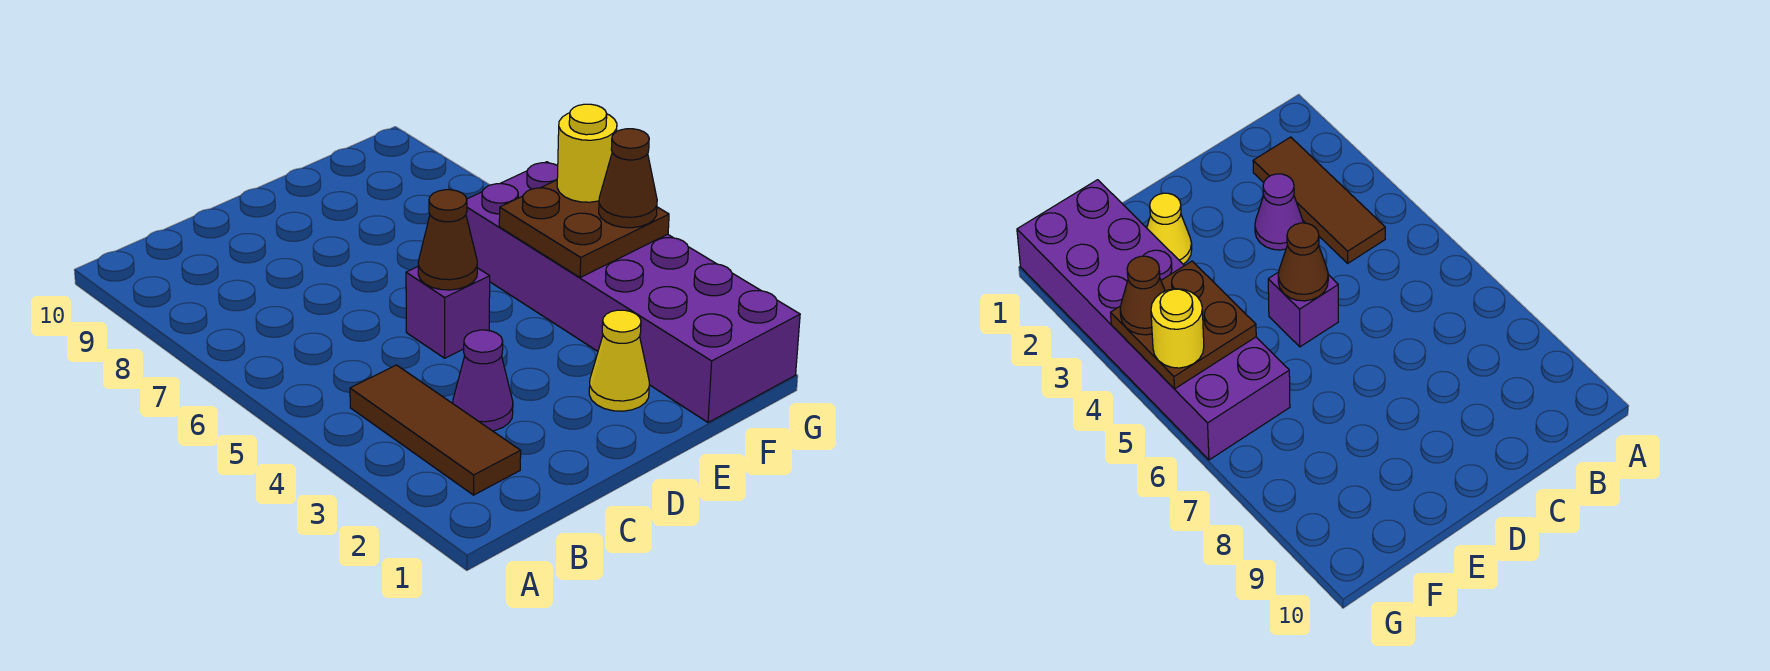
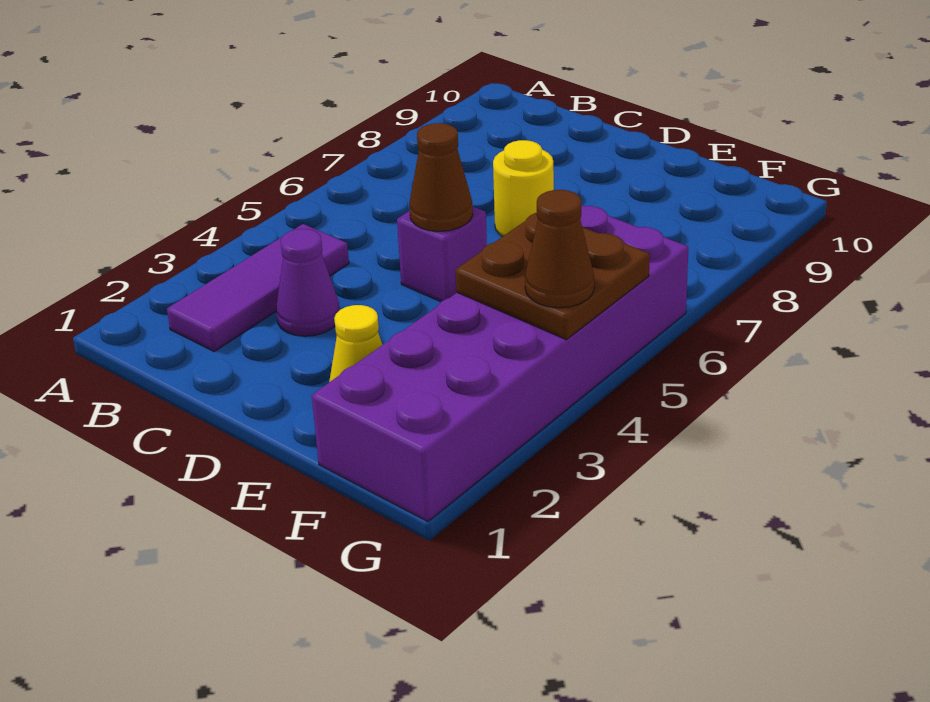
brown tile B2:B4 level 1 -> purple tile B2:B4 level 1
yellow round brick G5 level 3 -> yellow round brick D7 level 1

